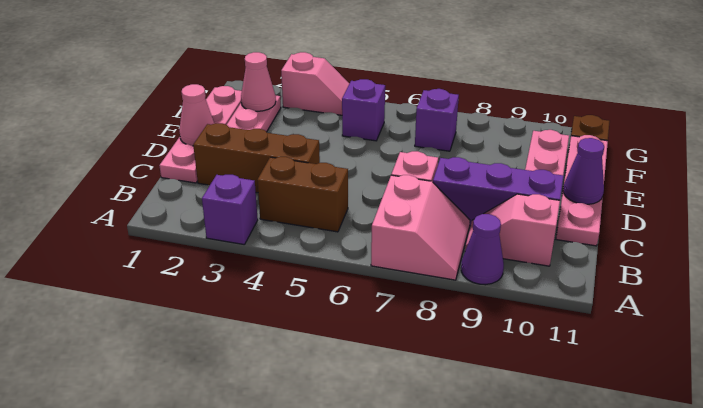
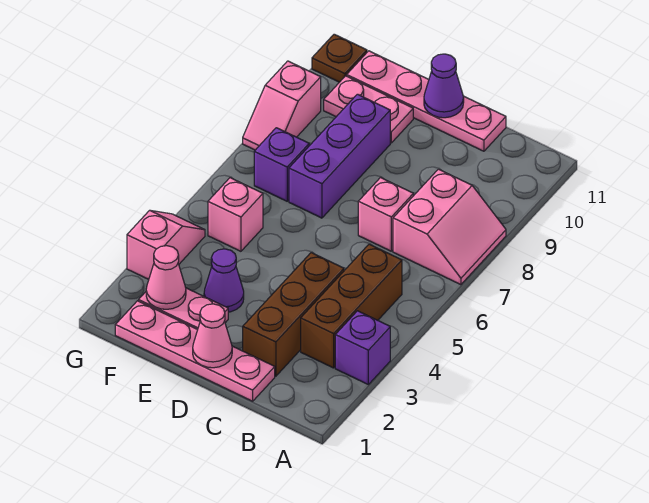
pink slope A7:B8 level 1 top 7 -> pink slope A7:B8 level 1 top B
purple cone A9 level 1 -> purple cone E3 level 1
brown brick B4:B5 level 1 -> brown brick B3:B5 level 1
pink slope B9:B10 level 1 top 10 -> pink slope G8:G9 level 1 top 9
purple brick C8:C10 level 1 -> purple brick E7:E9 level 1
purple brick F5 level 1 -> pink brick F5 level 1

